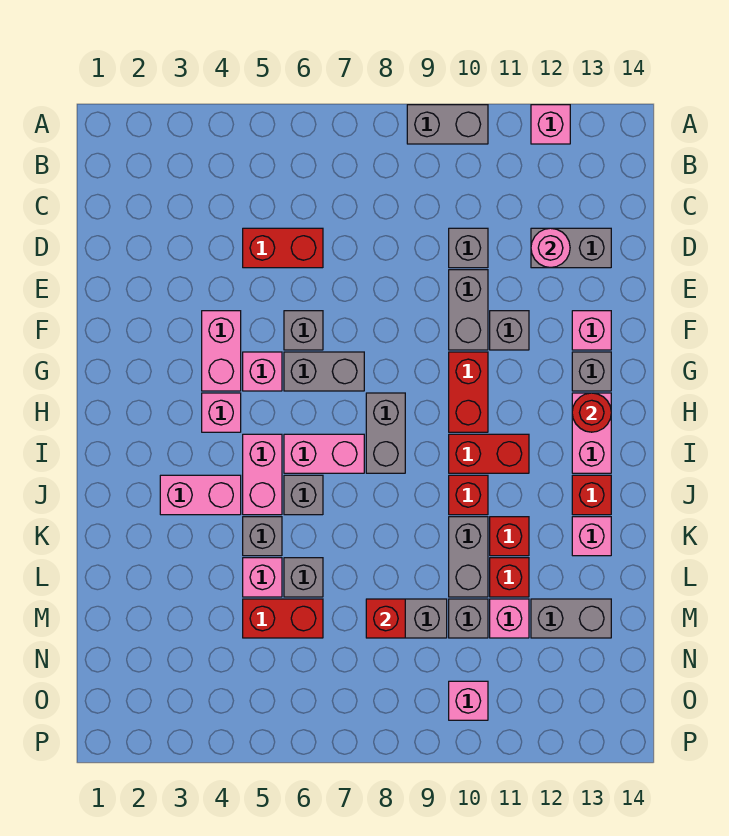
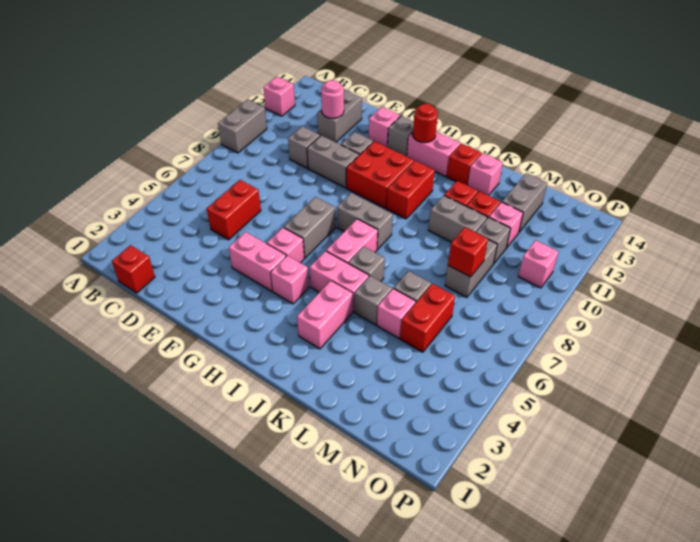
grey brick F6 level 1 -> none
red brick G10:H10 level 1 -> red brick G10:H11 level 1
red brick J10 level 1 -> red brick C1 level 1

